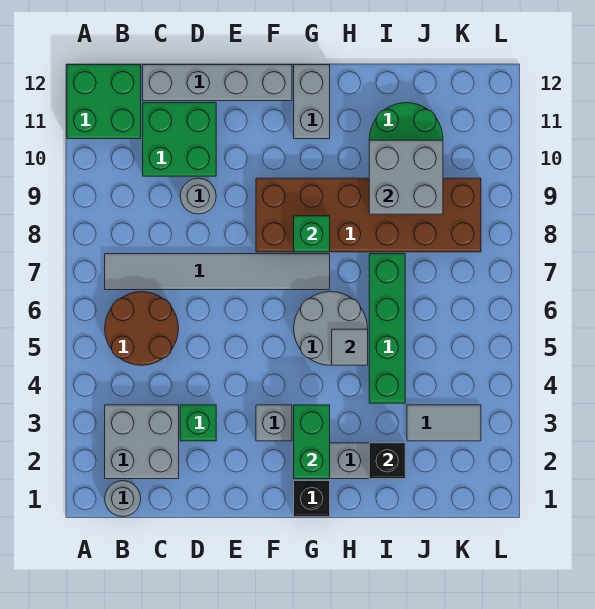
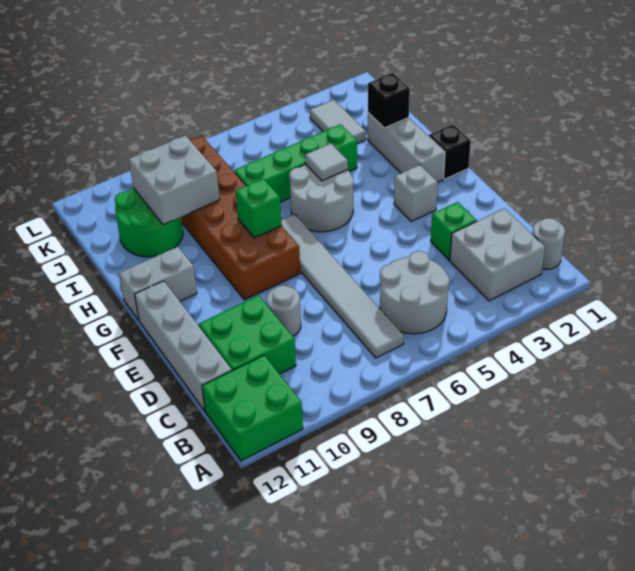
brown round brick B5:C6 level 1 -> grey round brick B5:C6 level 1
green brick G2:G3 level 2 -> none

